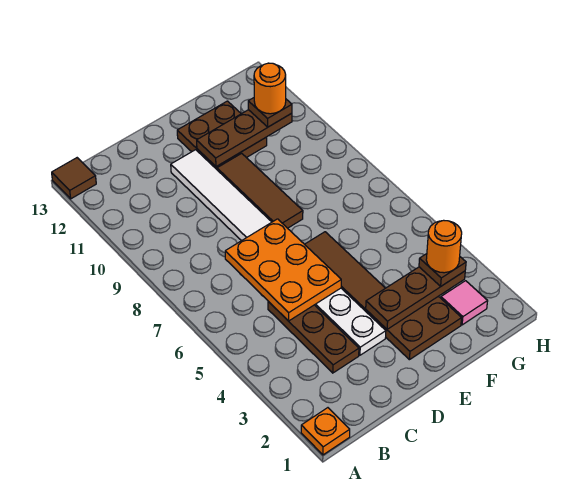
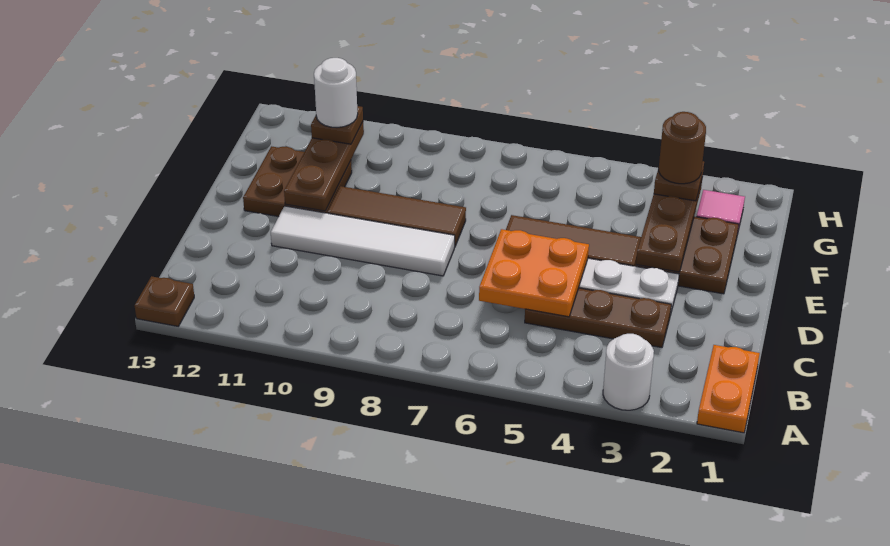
orange plate A1 level 1 -> orange plate A1:B1 level 1
none -> white round brick A3 level 1
brown tile A13 level 1 -> brown plate A13 level 1
orange plate C5:D7 level 2 -> orange plate C5:D6 level 2
orange round brick G3 level 4 -> brown round brick G3 level 4
orange round brick G11 level 4 -> white round brick G11 level 4

